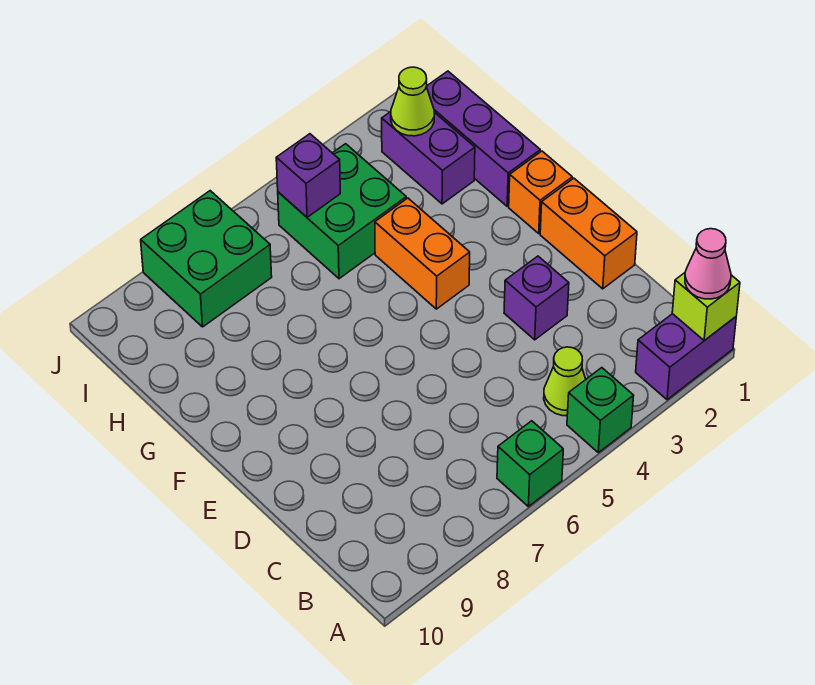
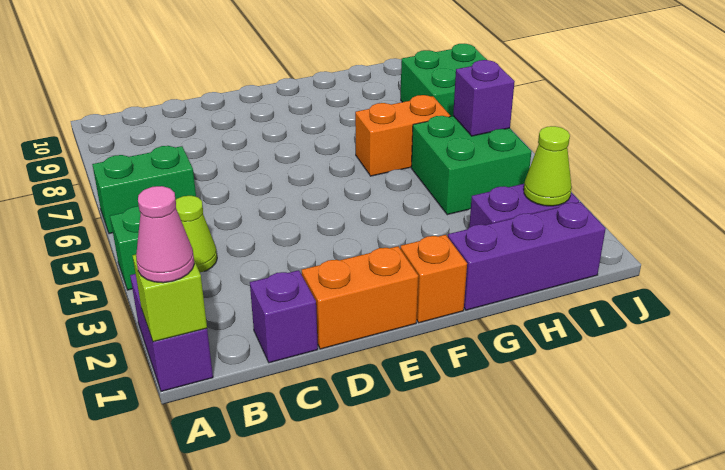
green brick A6 level 1 -> green brick A6:B6 level 1
purple brick D3 level 1 -> purple brick C1 level 1
orange brick F4:G4 level 1 -> orange brick G6:H6 level 1

